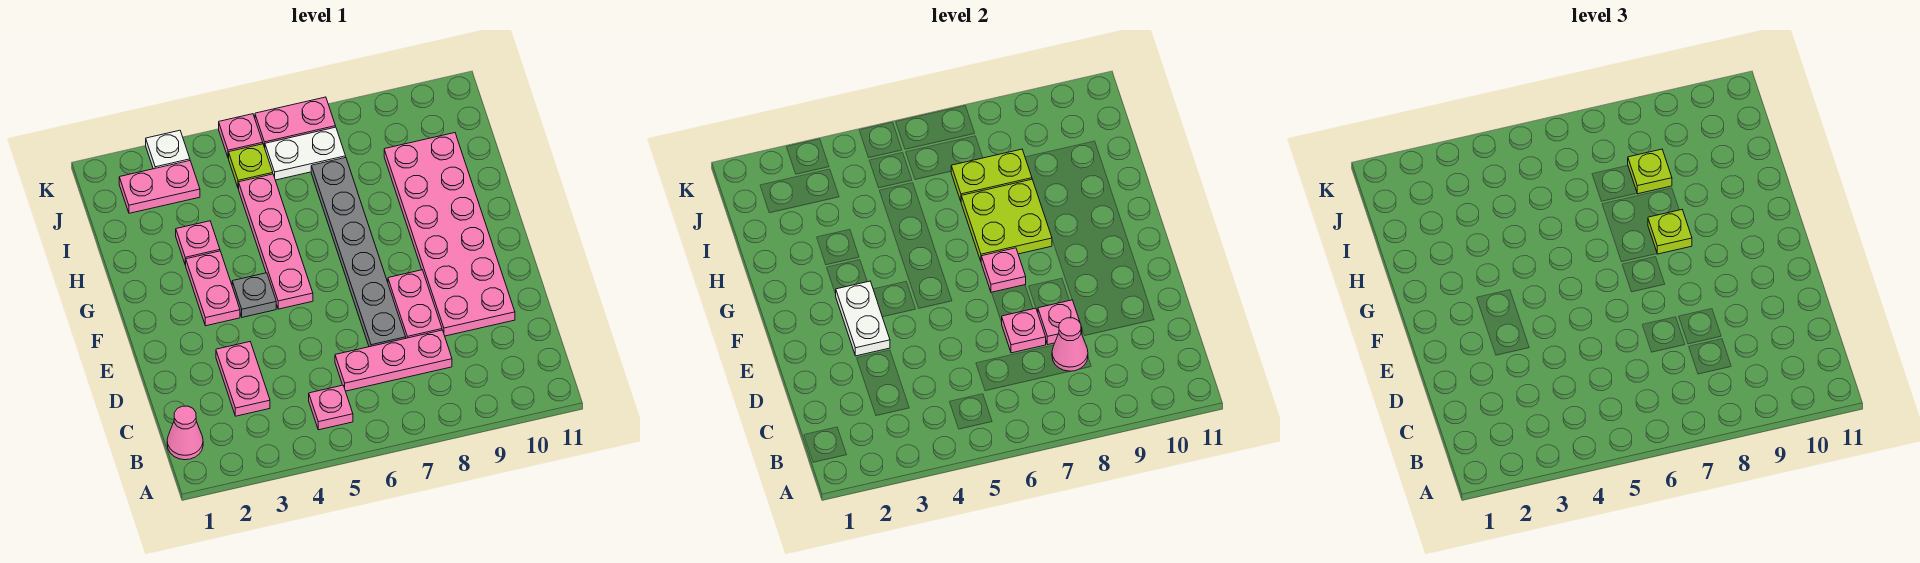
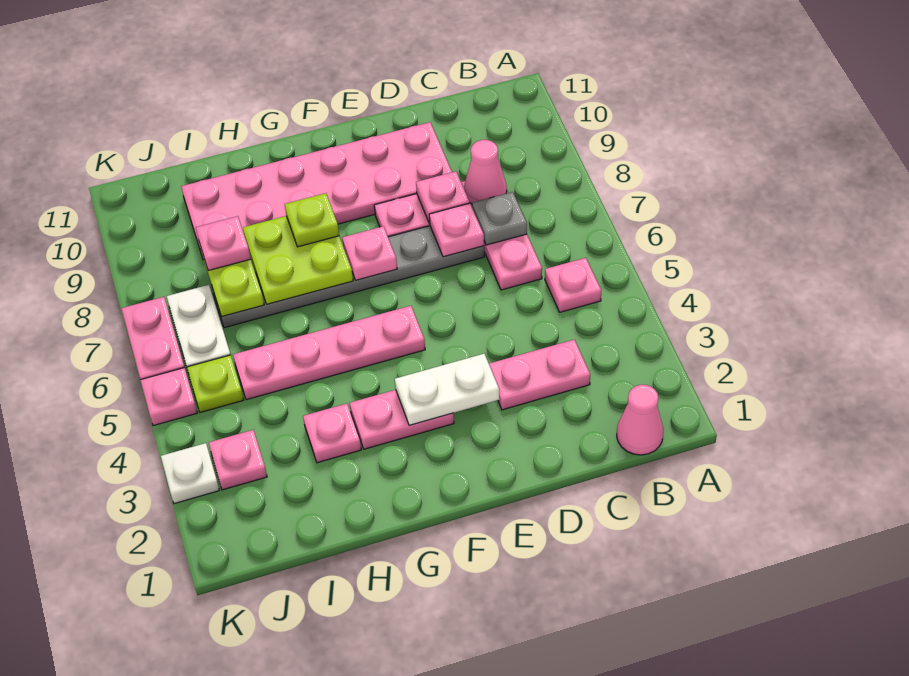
grey plate F4 level 1 -> grey plate C7 level 2
lime plate I8 level 3 -> pink plate I8 level 3
pink plate J2:J3 level 1 -> pink plate J3 level 1

